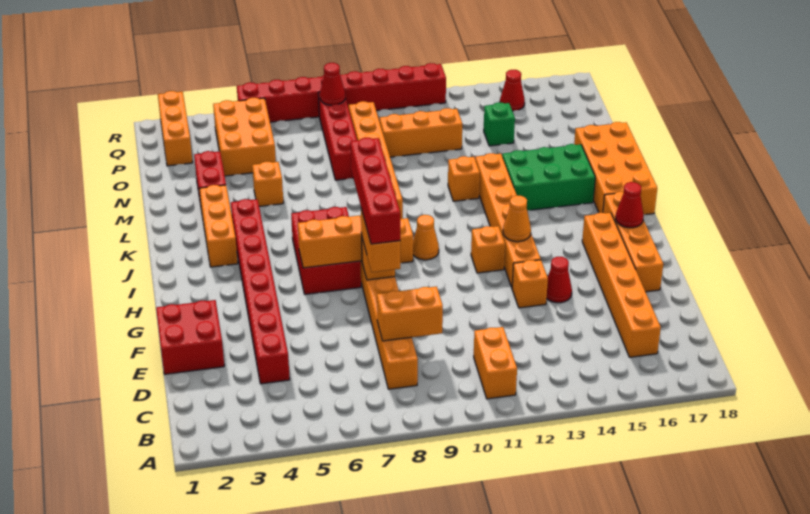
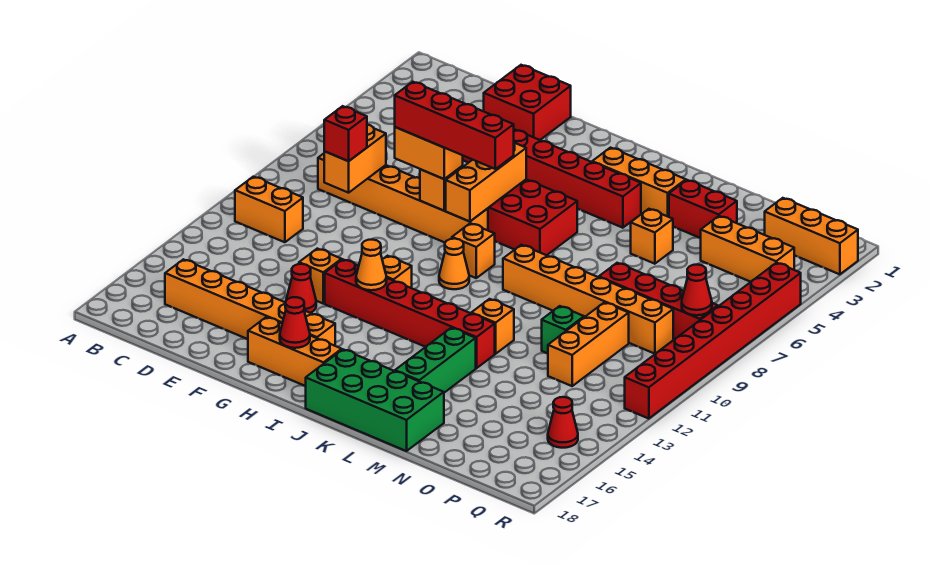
none -> red brick D9 level 3
orange brick F17:I17 level 1 -> orange brick G17:I17 level 1
orange brick G13:L13 level 1 -> red brick G13:L13 level 1
orange brick J17:M18 level 1 -> green brick J17:M18 level 1
green brick K14:L16 level 1 -> green brick L14:L16 level 1
orange brick O4:Q5 level 1 -> orange brick O4:Q4 level 1
green brick O14 level 1 -> green brick N11 level 1

